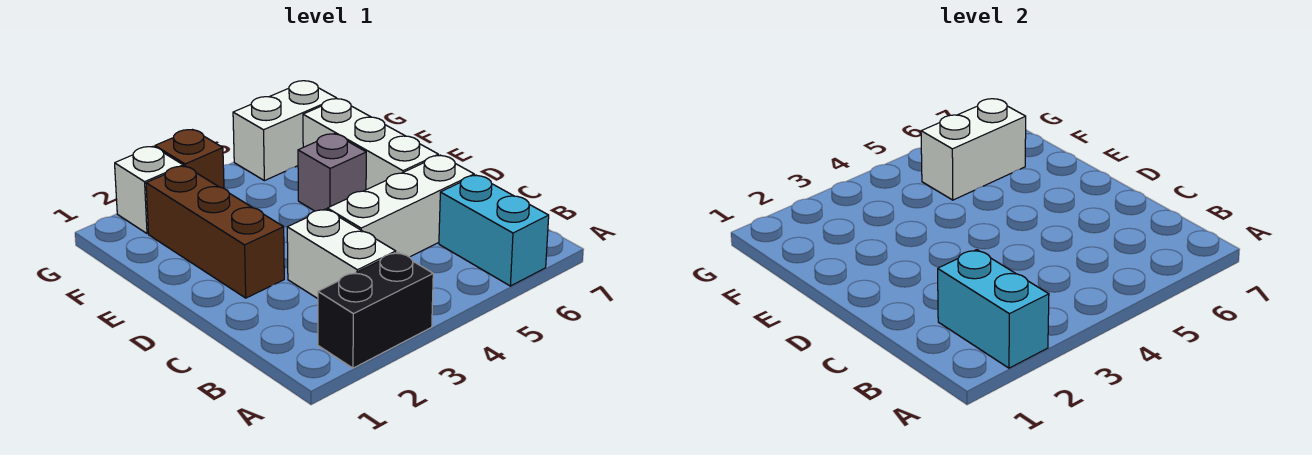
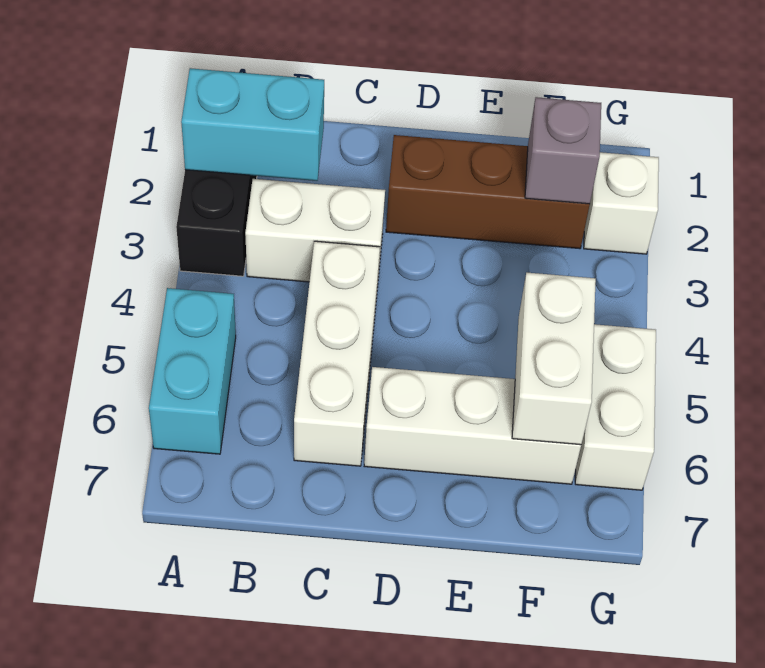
cyan brick A6:B6 level 1 -> cyan brick A5:A6 level 1
grey brick E5 level 1 -> grey brick F2 level 2
brown brick G3 level 1 -> none

